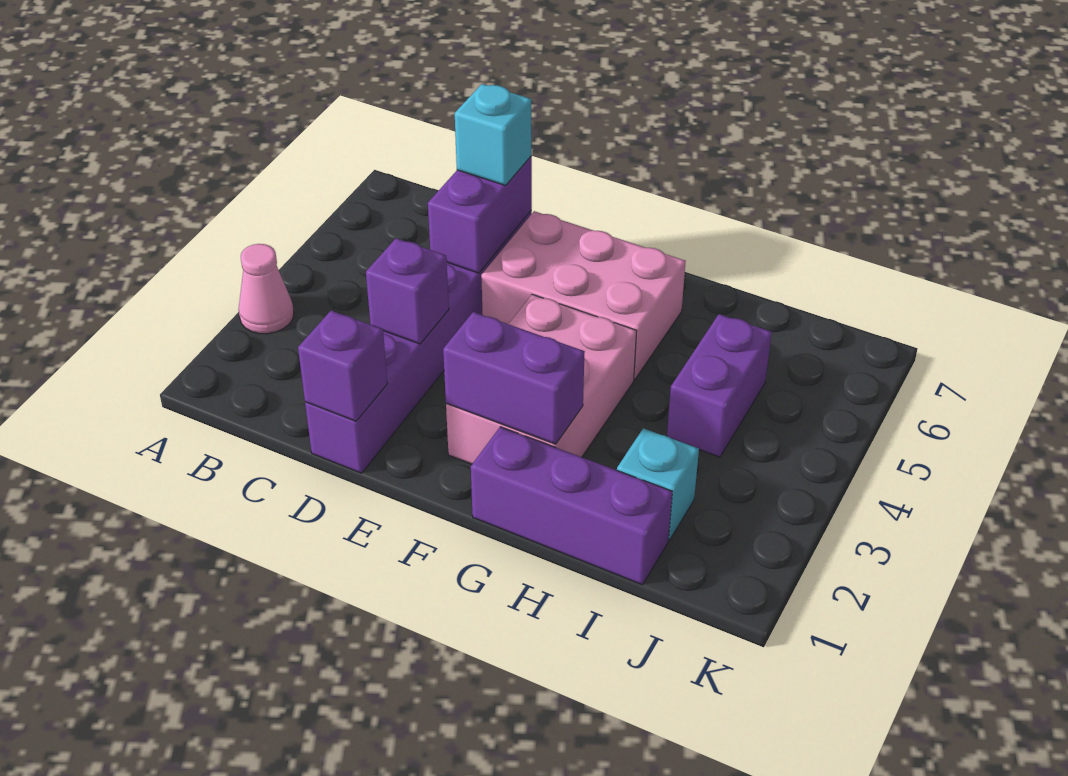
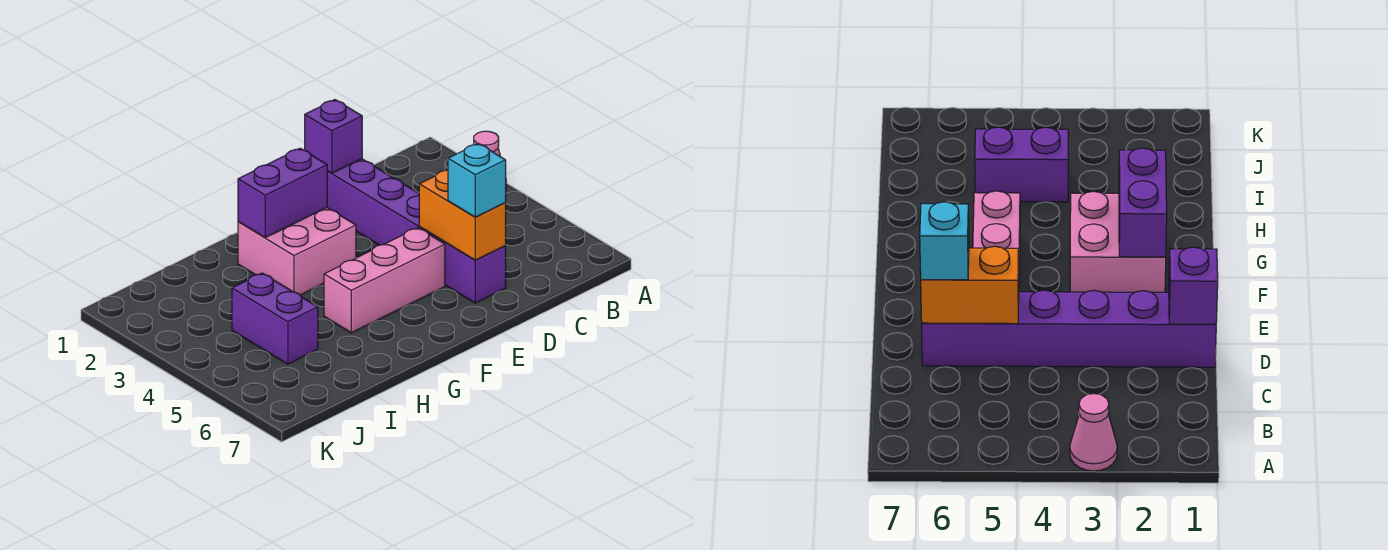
purple brick D3 level 2 -> none
purple brick D5:D6 level 2 -> orange brick D5:D6 level 2
pink brick E5:G6 level 1 -> pink brick E5:G5 level 1
pink brick F2:G4 level 1 -> pink brick F2:G3 level 1
purple brick G1:I1 level 1 -> none
cyan brick I2 level 1 -> none

